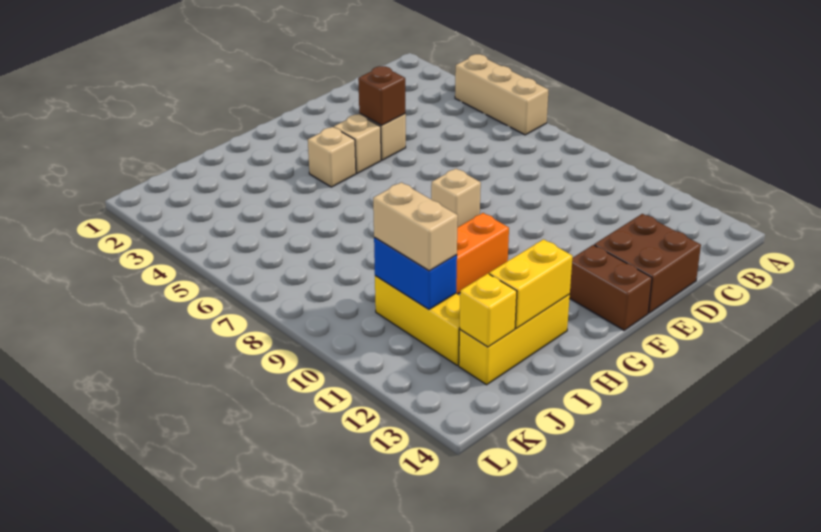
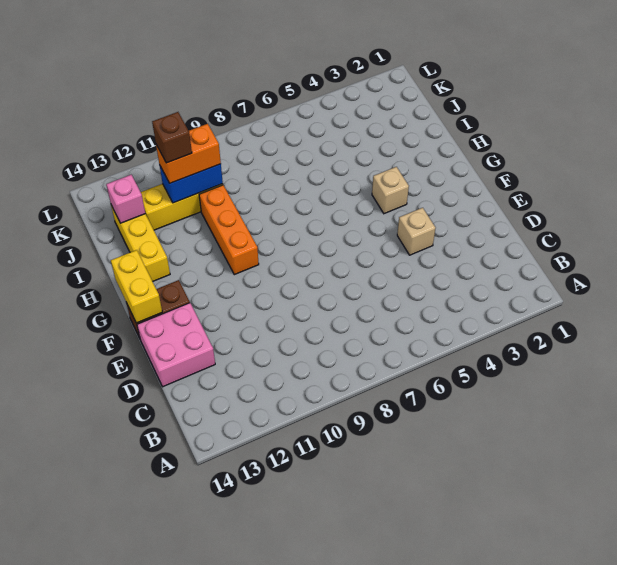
tan brick A4:A6 level 1 -> none
brown brick D13:E14 level 1 -> pink brick D13:E14 level 1
brown brick E4 level 2 -> brown brick J11 level 4
tan brick F4 level 1 -> none
tan brick F8 level 1 -> none
yellow brick H13:I13 level 2 -> yellow brick F14:G14 level 2
tan brick J10:J11 level 3 -> orange brick J10:J11 level 3
yellow brick J13 level 2 -> pink brick J13 level 2

